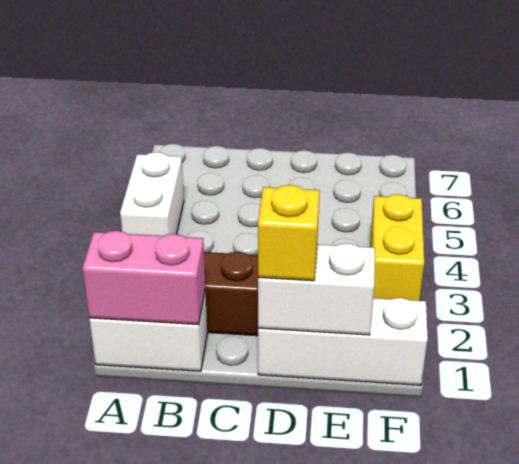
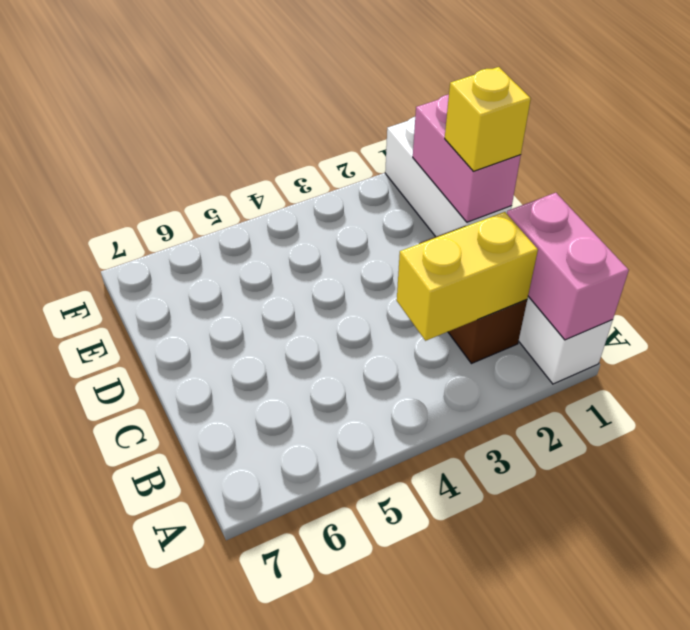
white brick A4:A5 level 1 -> none
white brick D1:E1 level 2 -> pink brick D1:E1 level 2
yellow brick F3:F4 level 1 -> yellow brick B2:B3 level 2

